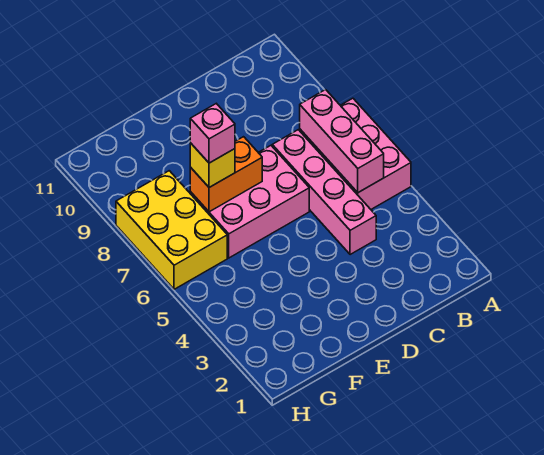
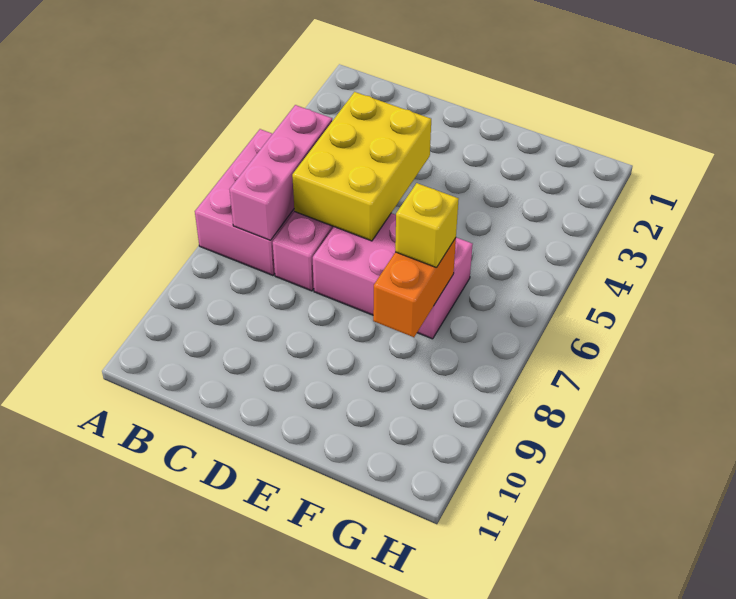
orange brick E7:F7 level 2 -> orange brick F7:F8 level 2
pink brick F7 level 4 -> none
yellow brick G6:H8 level 1 -> yellow brick C4:D6 level 2

